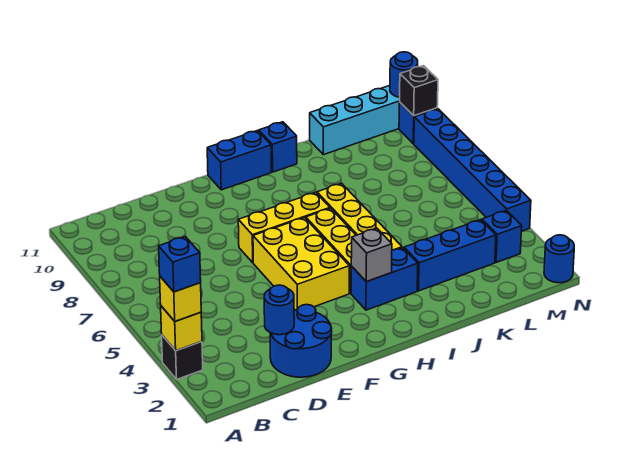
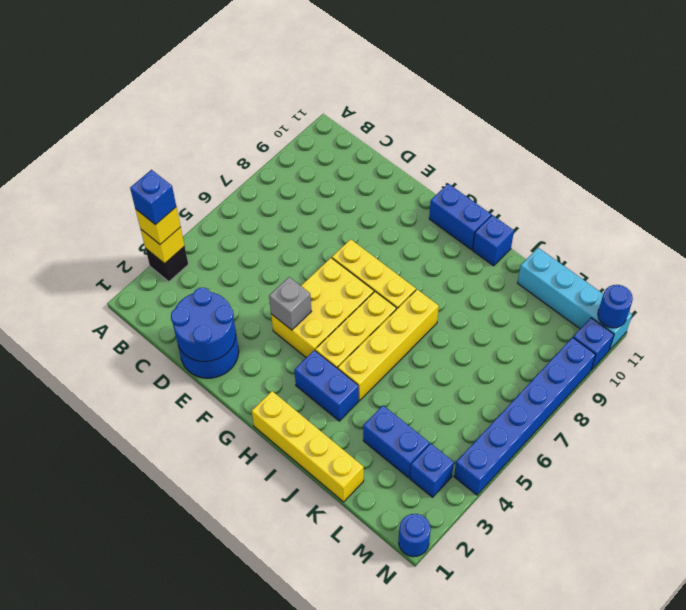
blue round brick D2 level 2 -> blue round brick D1:E2 level 2
none -> yellow brick H1:K1 level 1
grey brick H3 level 2 -> grey brick F4 level 2
blue brick J3:L3 level 1 -> blue brick K3:L3 level 1
black brick N10 level 2 -> none

